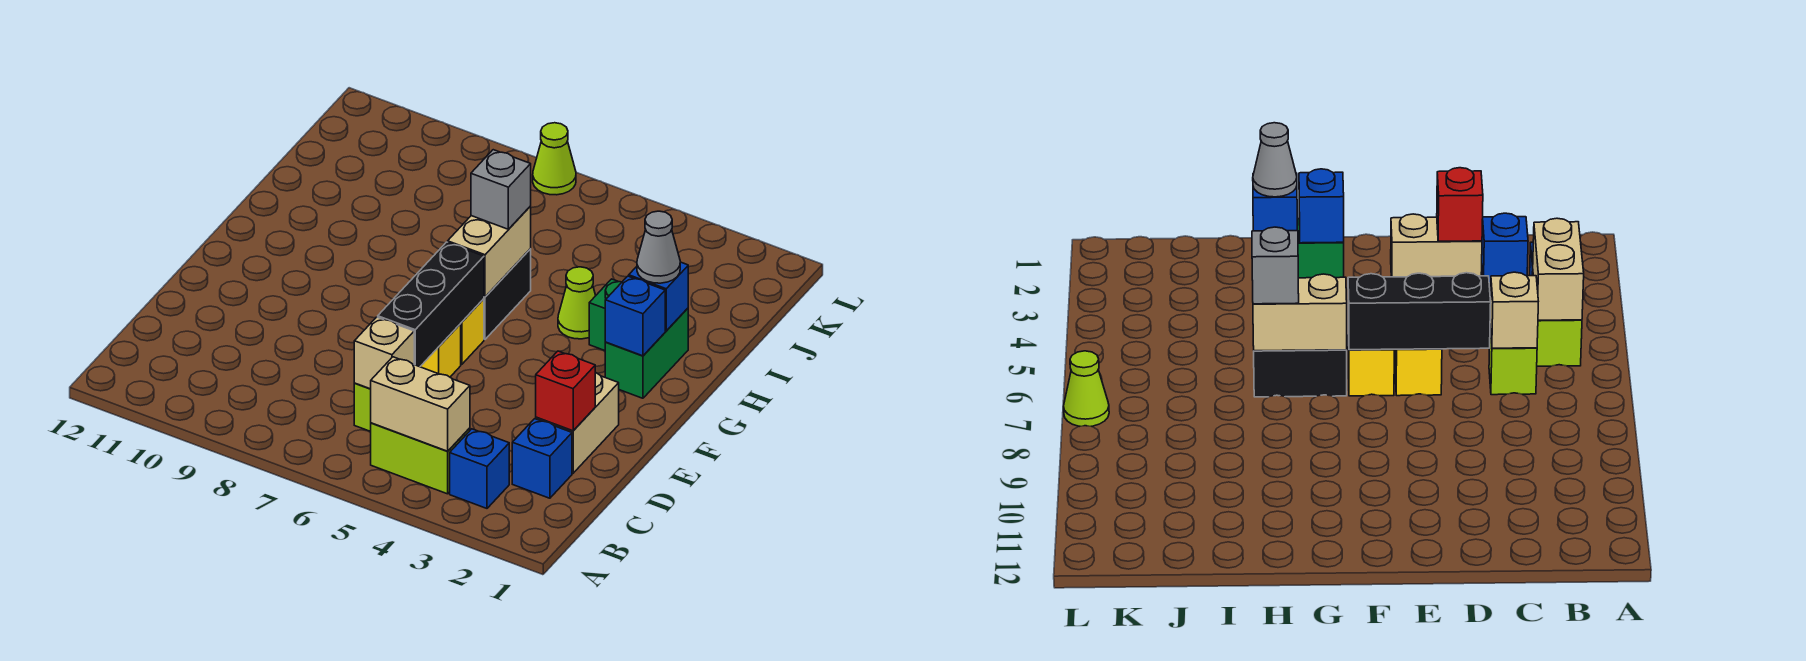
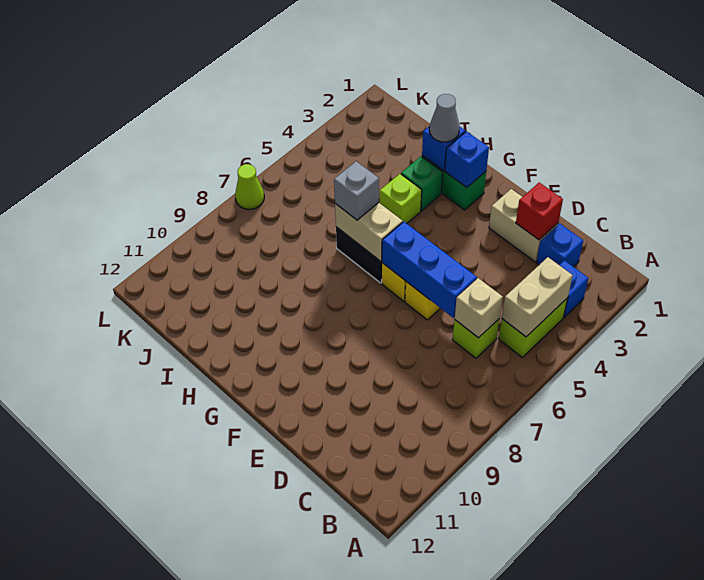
black brick D6:F6 level 2 -> blue brick D6:F6 level 2
lime cone H4 level 1 -> lime brick H4 level 1

